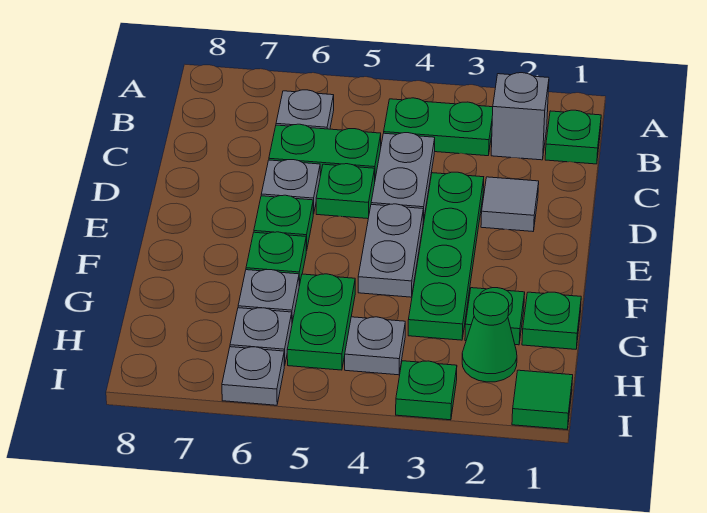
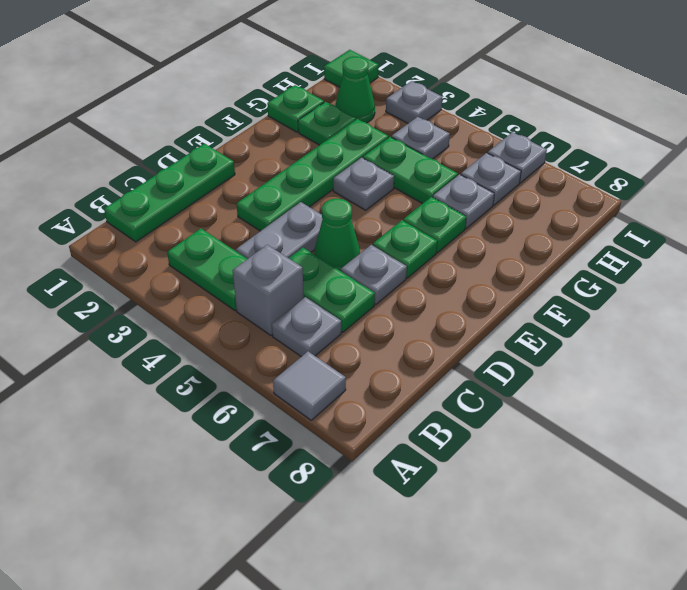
green plate B1 level 1 -> green plate B1:D1 level 1
grey brick B2 level 1 -> grey brick B5 level 1
grey tile D2 level 1 -> grey tile A7 level 1
green plate D5 level 1 -> green cone D5 level 1
grey plate E4:F4 level 1 -> grey plate F4 level 1
green plate G5:H5 level 1 -> green plate G4:G5 level 1
green plate I3 level 1 -> grey plate I3 level 1

